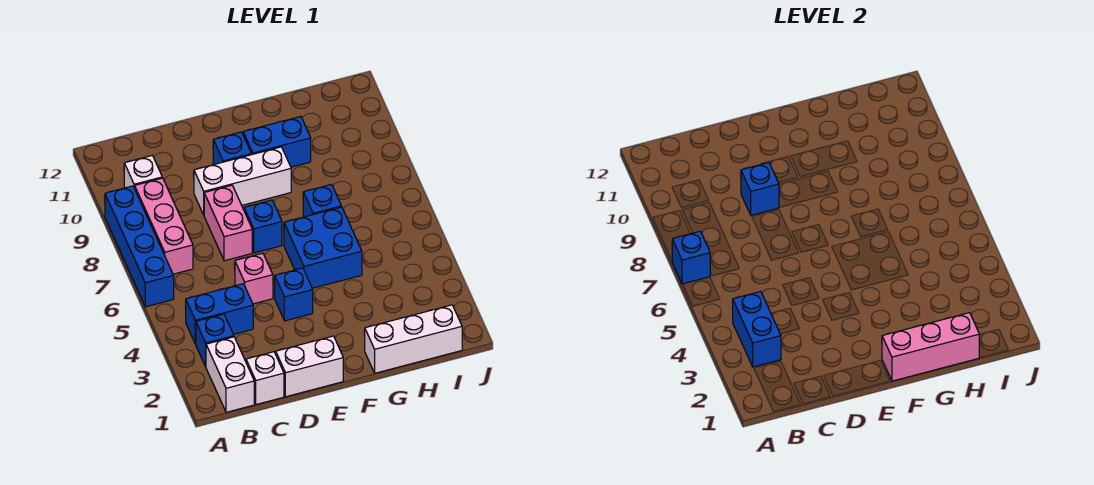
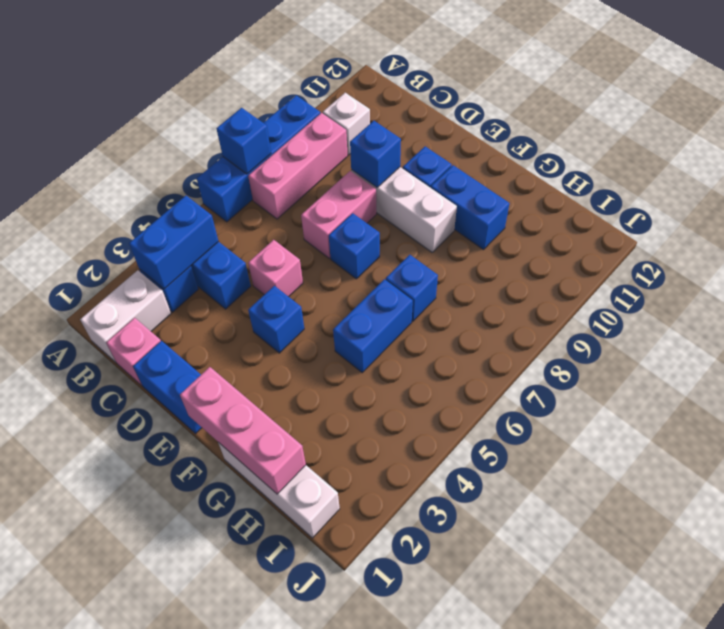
white brick C1 level 1 -> pink brick C1 level 1
white brick D1:E1 level 1 -> blue brick D1:E1 level 1
blue brick F5:G6 level 1 -> blue brick G5:G6 level 1

